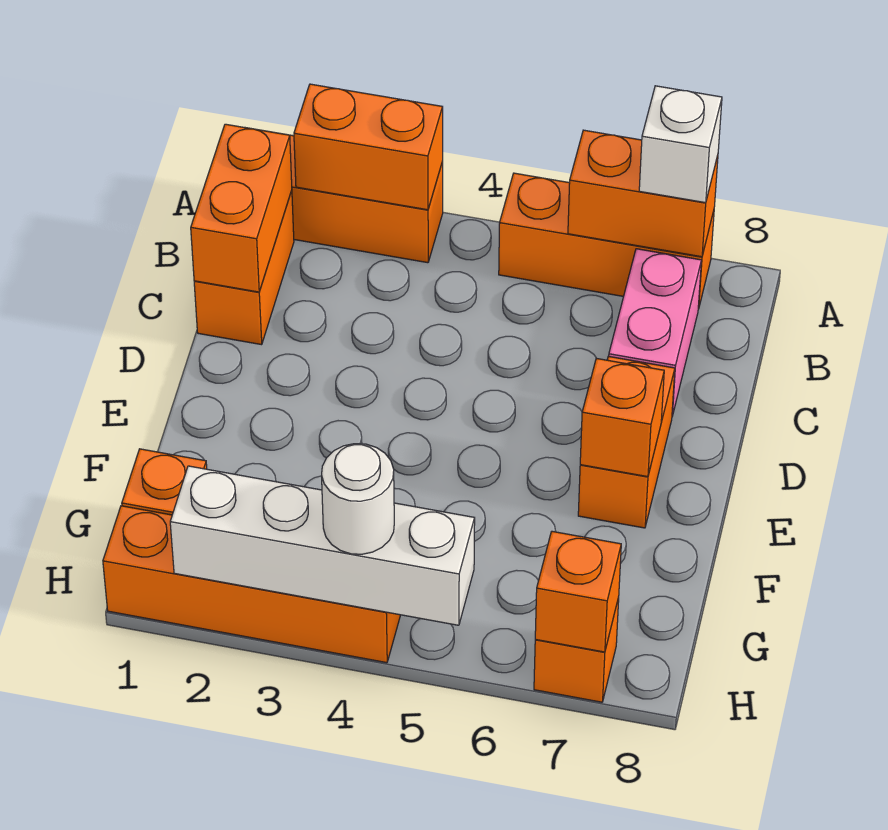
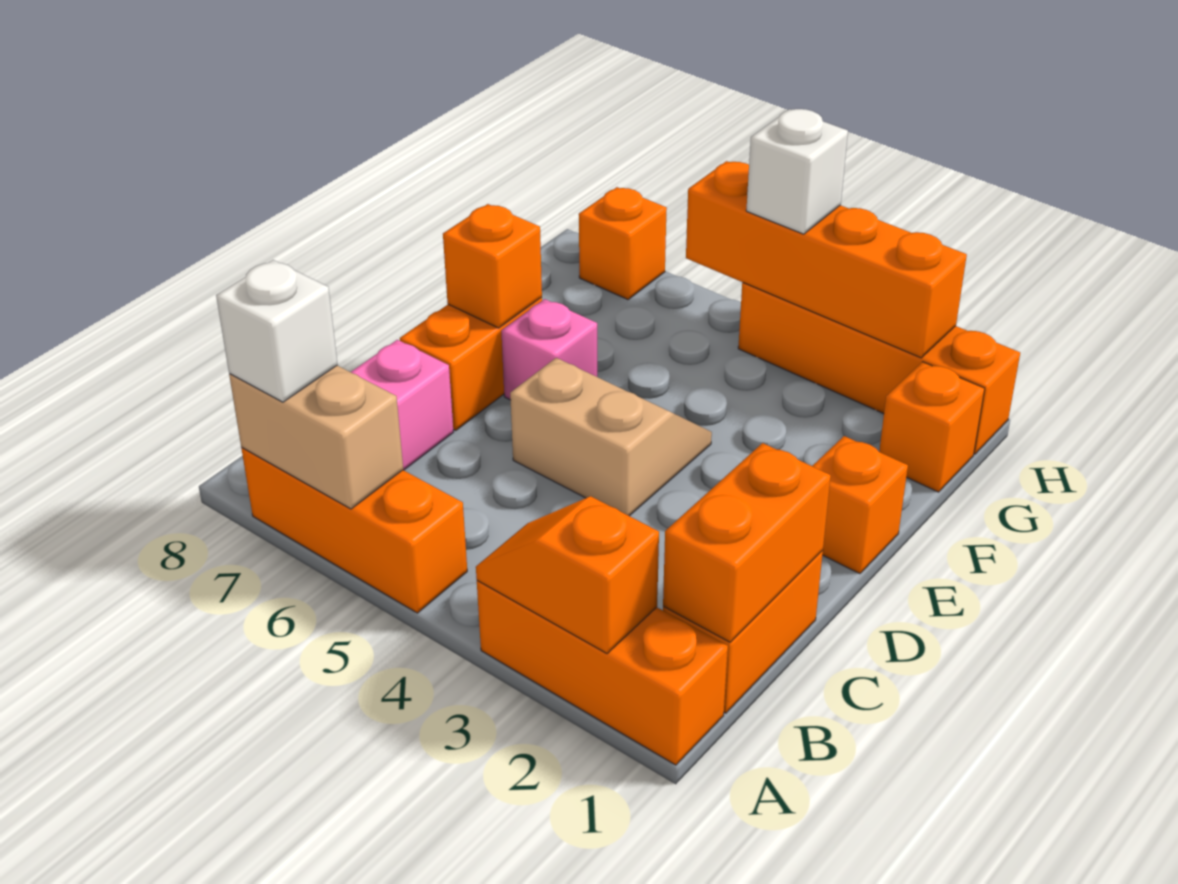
orange brick A2:A3 level 2 -> orange slope A2:A3 level 2 top 2
orange brick A6:A7 level 2 -> tan brick A6:A7 level 2
none -> tan slope D4:E5 level 1 top D
none -> pink brick E6 level 1
white brick H2:H5 level 2 -> orange brick H2:H5 level 2
white round brick H4 level 3 -> white brick H4 level 3
orange brick H7 level 2 -> orange brick E1 level 1

